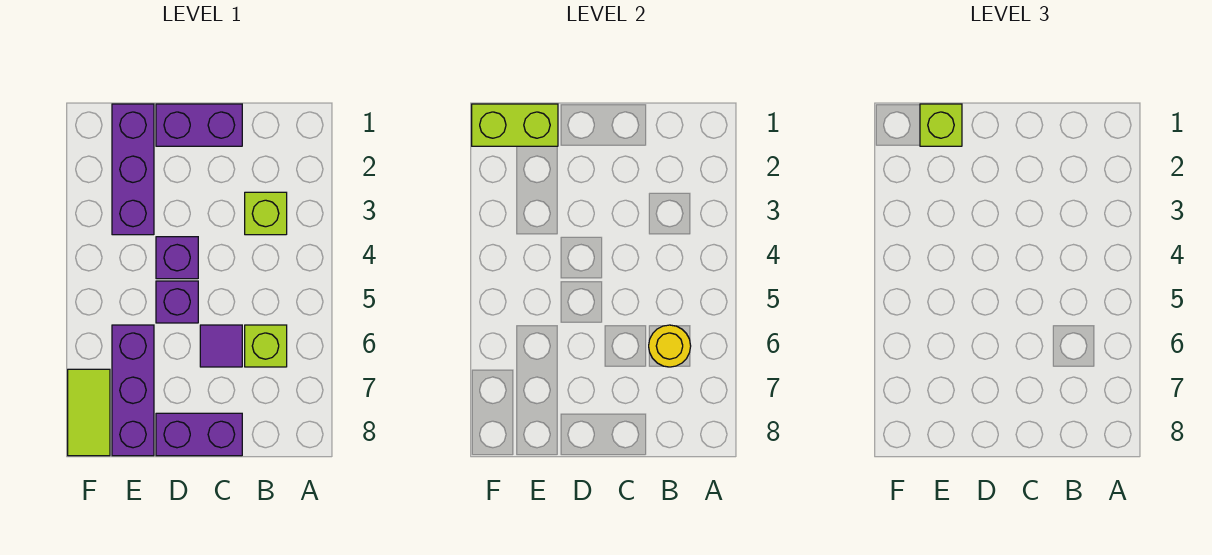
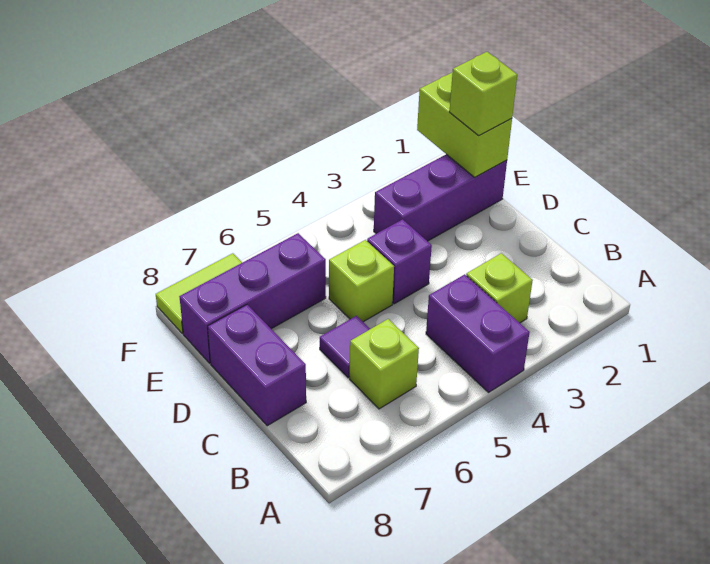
yellow round brick B6 level 2 -> none
purple brick C1:D1 level 1 -> purple brick A4:B4 level 1
purple brick D5 level 1 -> lime brick D5 level 1

